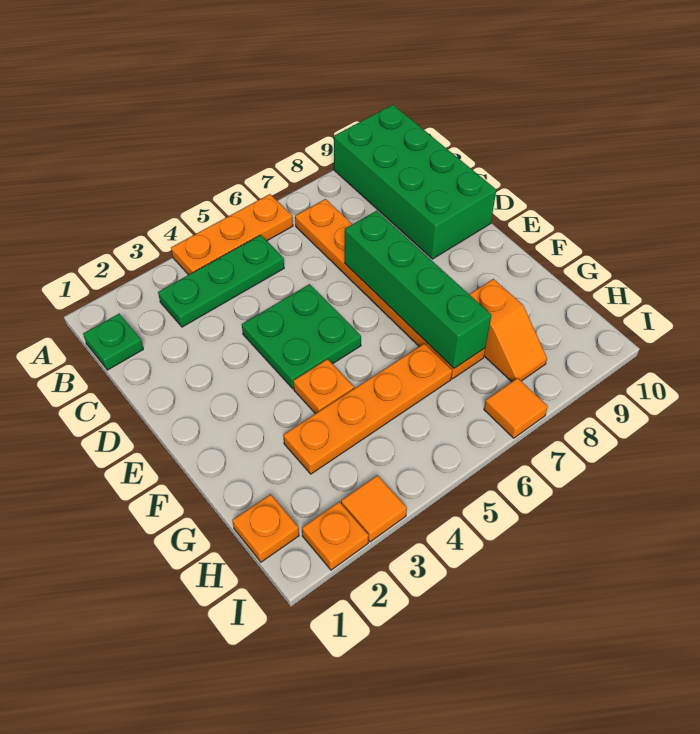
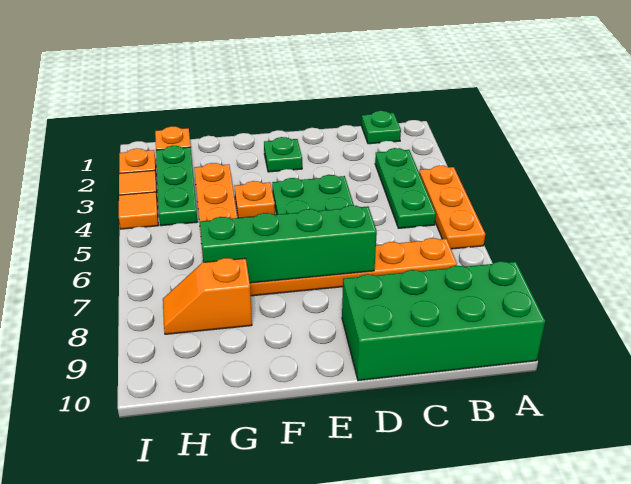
none -> green plate E2 level 1
none -> green plate H2:H4 level 1
orange tile I7 level 1 -> orange tile I4 level 1

